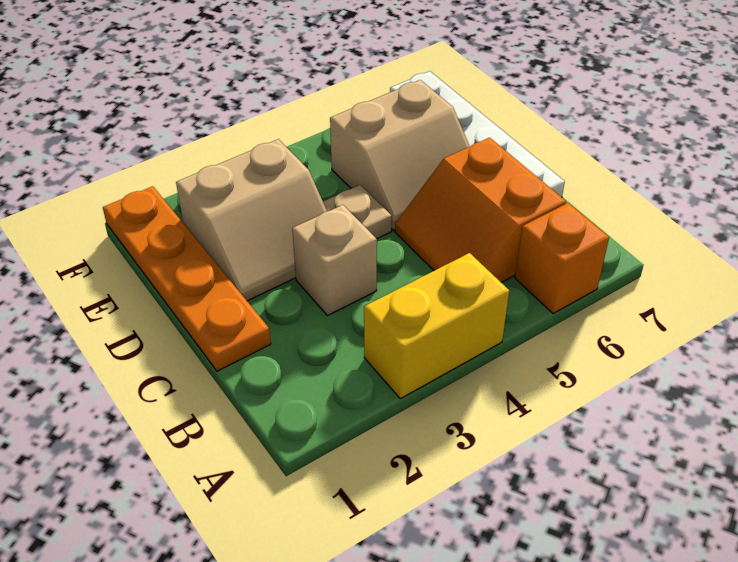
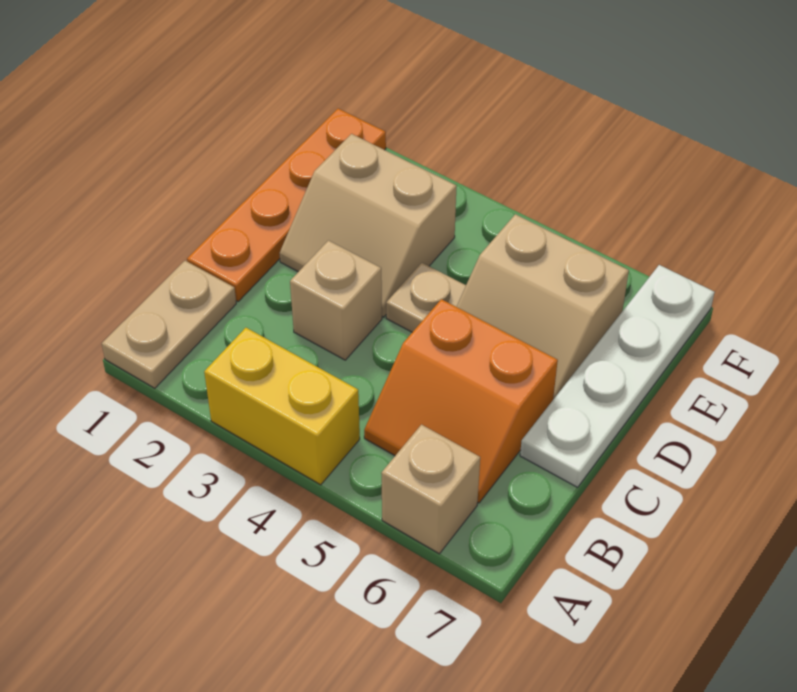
none -> tan plate A1:B1 level 1
orange brick A6 level 1 -> tan brick A6 level 1
orange slope B5:C6 level 1 top 6 -> orange slope B5:C6 level 1 top C

